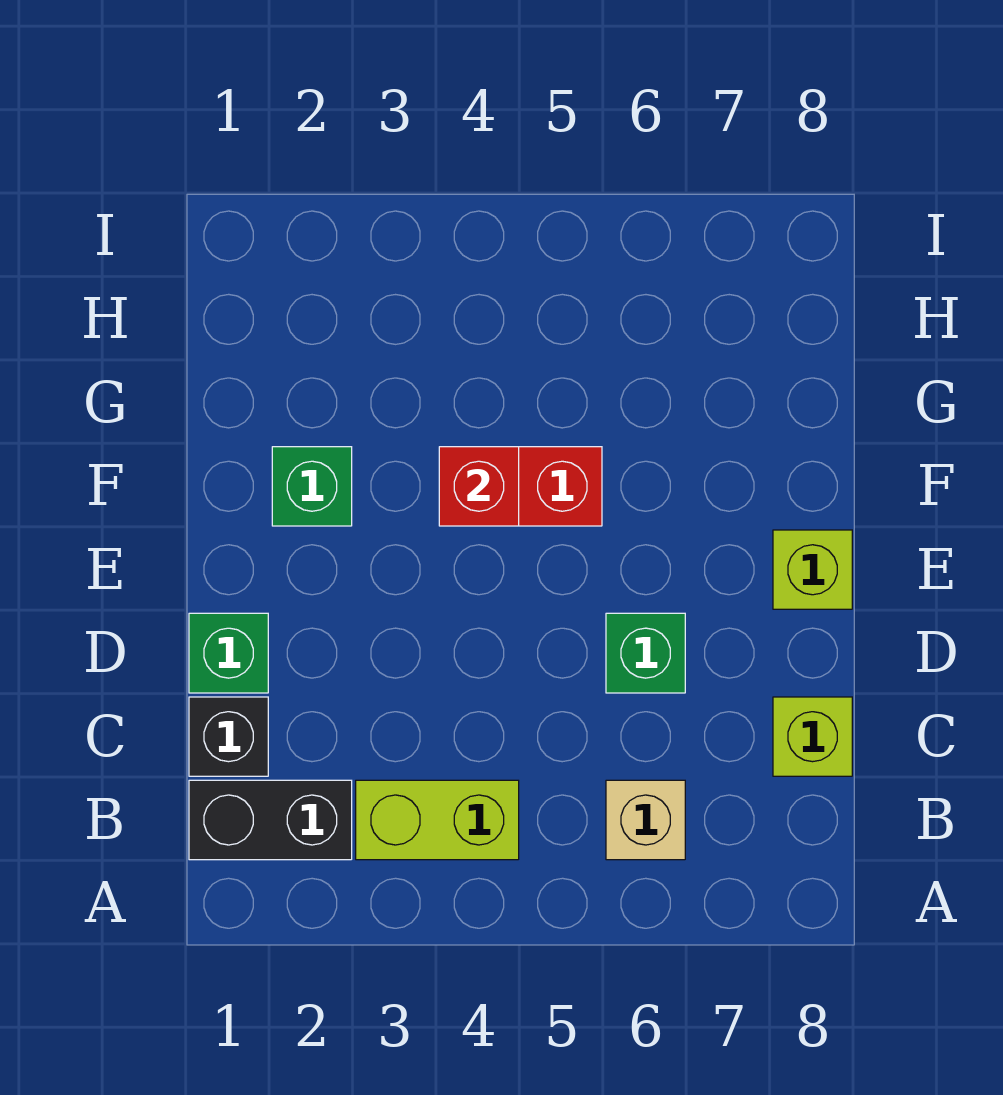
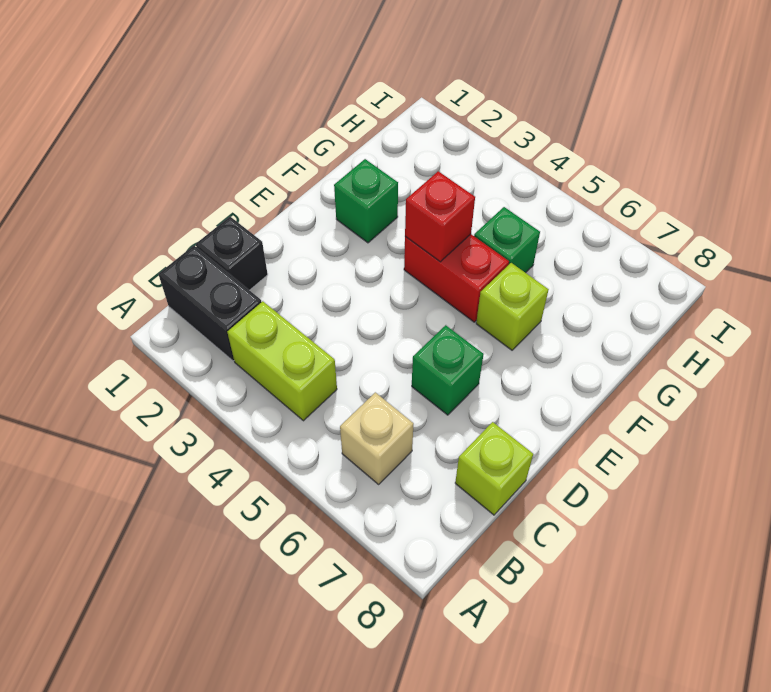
green brick D1 level 1 -> green brick G5 level 1
lime brick E8 level 1 -> lime brick F6 level 1

